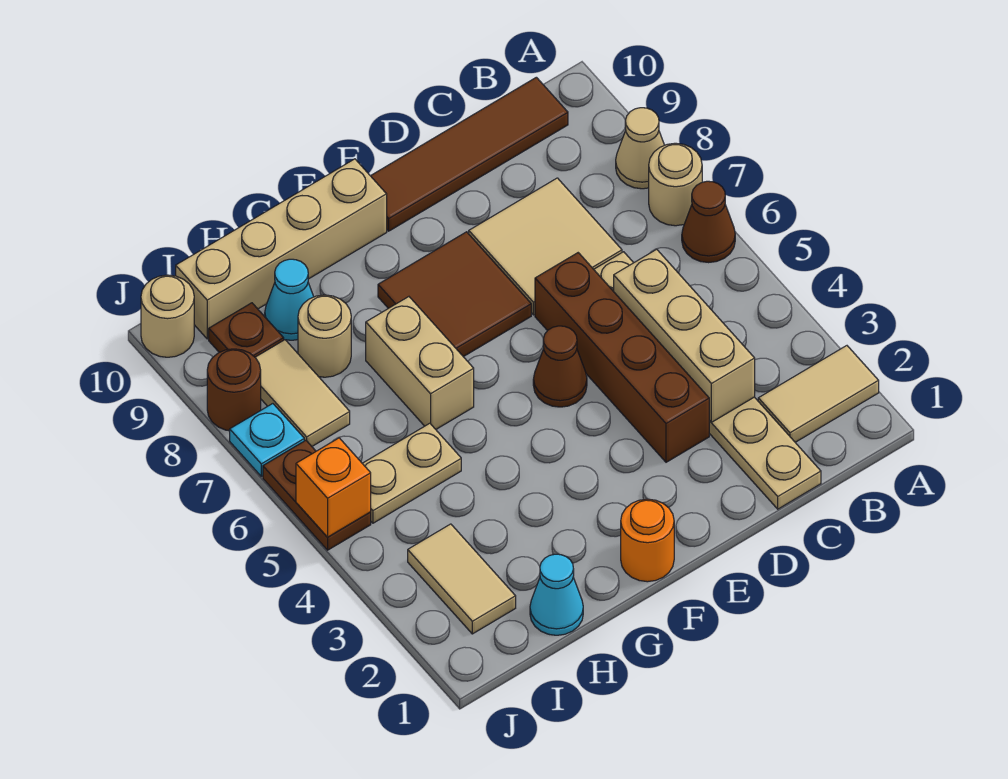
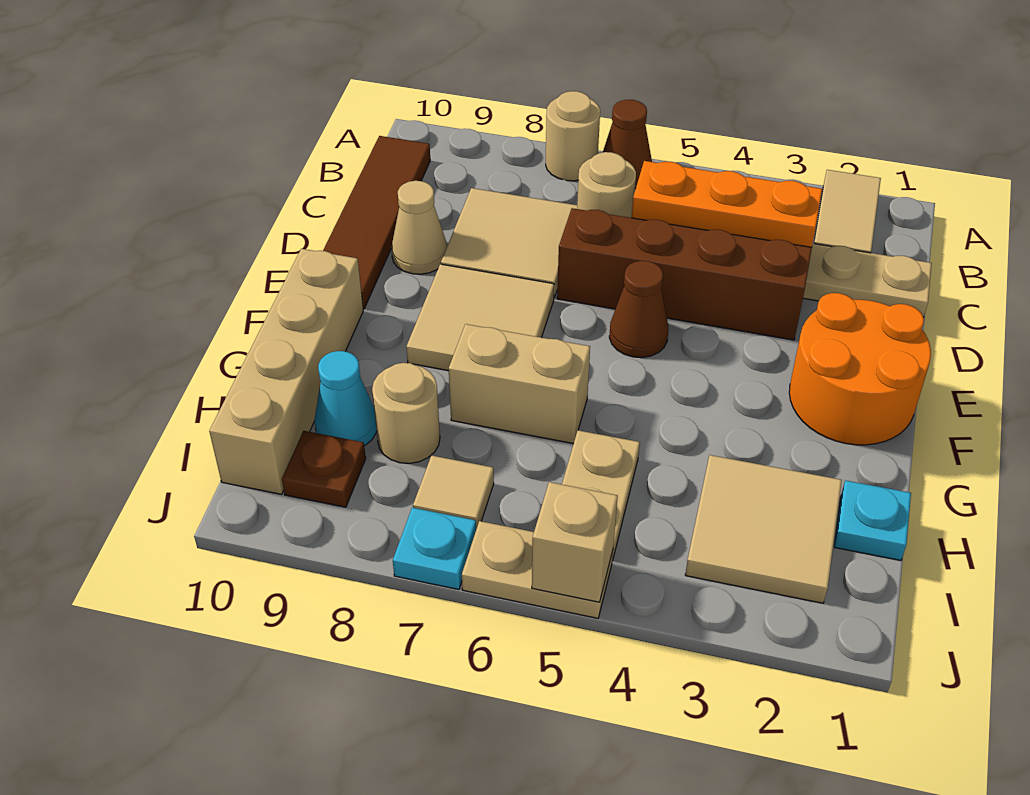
tan cone A8 level 1 -> tan cone D9 level 1
tan brick C3:C5 level 2 -> orange brick C3:C5 level 2
brown tile E7:F8 level 1 -> tan tile E7:F8 level 1
orange round brick F1 level 1 -> orange round brick E1:F2 level 1
cyan cone H1 level 1 -> cyan plate H1 level 1
tan tile I2:I3 level 1 -> tan tile H2:I3 level 1
tan tile I7:I8 level 1 -> tan tile I7 level 1
brown plate J5:J6 level 1 -> tan plate J5:J6 level 1
orange brick J5 level 2 -> tan brick J5 level 2
brown round brick J8 level 1 -> none
tan round brick J10 level 1 -> tan round brick C6 level 2

